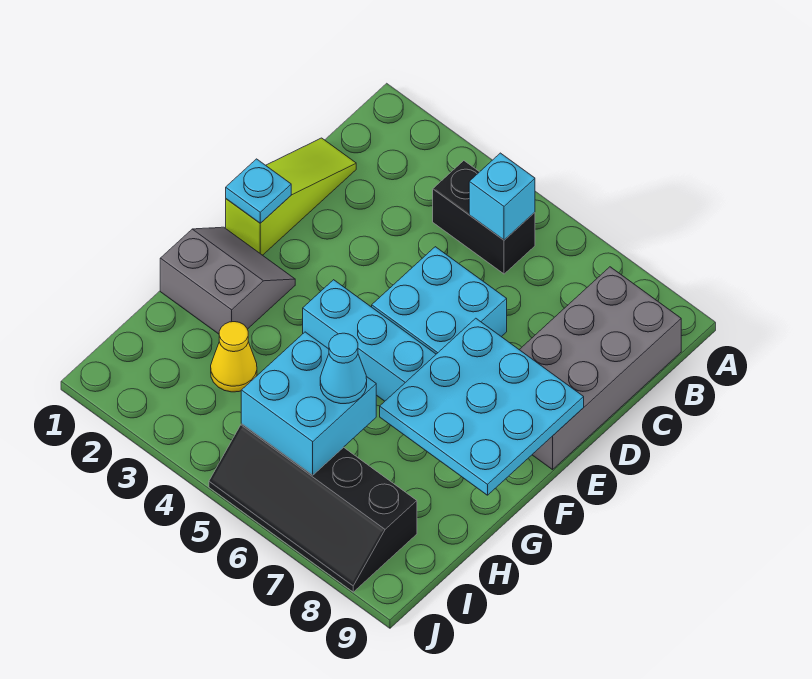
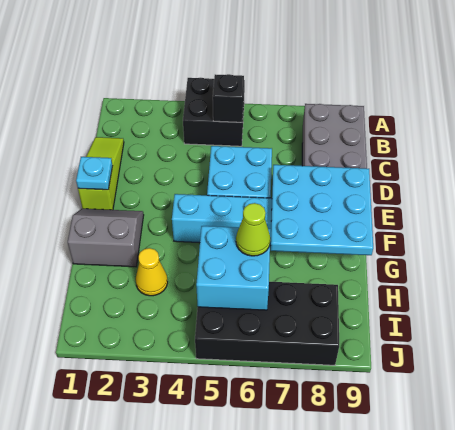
black brick B4:B5 level 1 -> black brick A4:B5 level 1
cyan brick B5 level 2 -> black brick B5 level 2
cyan cone H6 level 3 -> lime cone H6 level 3
black slope I5:J8 level 1 top I -> black brick I5:J8 level 1

